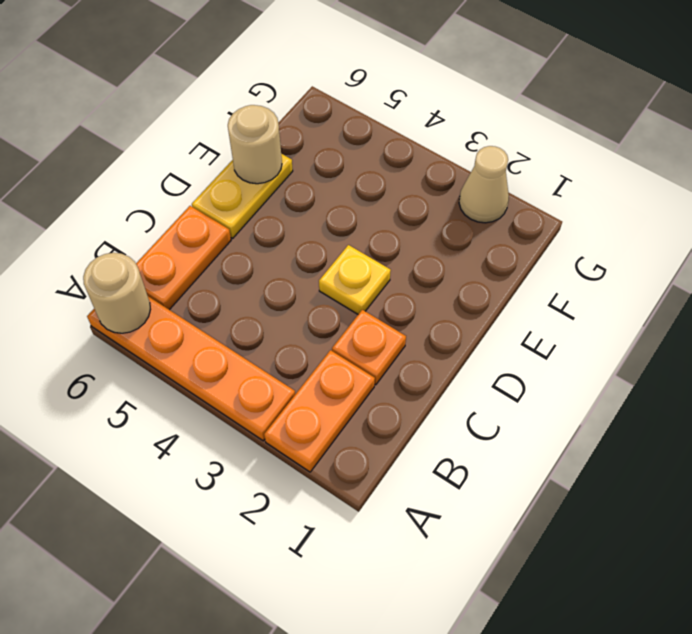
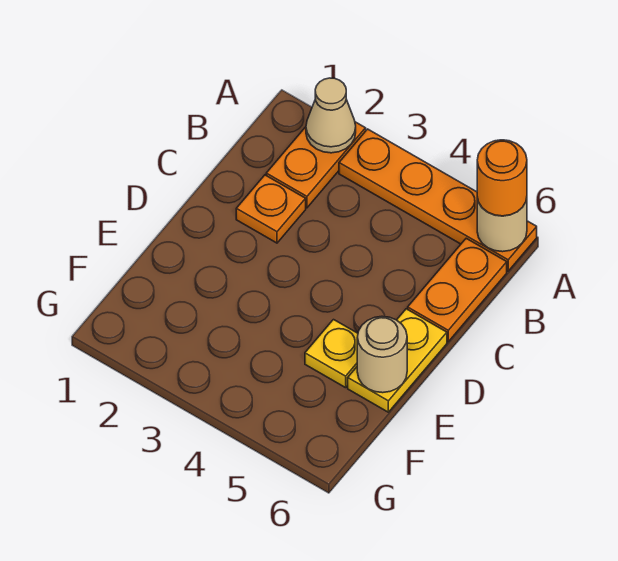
none -> orange round brick A6 level 3
yellow plate D3 level 1 -> yellow plate E5 level 1
tan cone G2 level 1 -> tan cone A2 level 2

